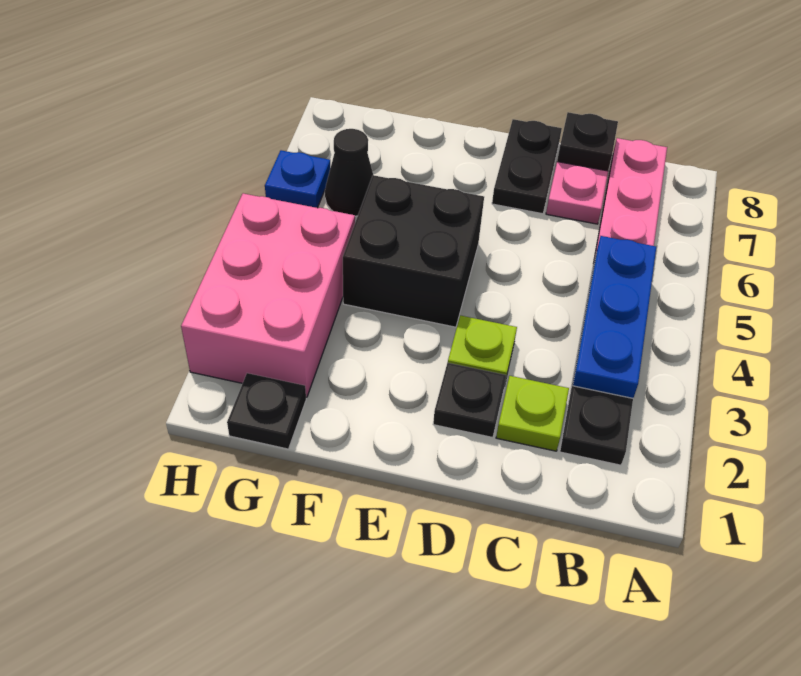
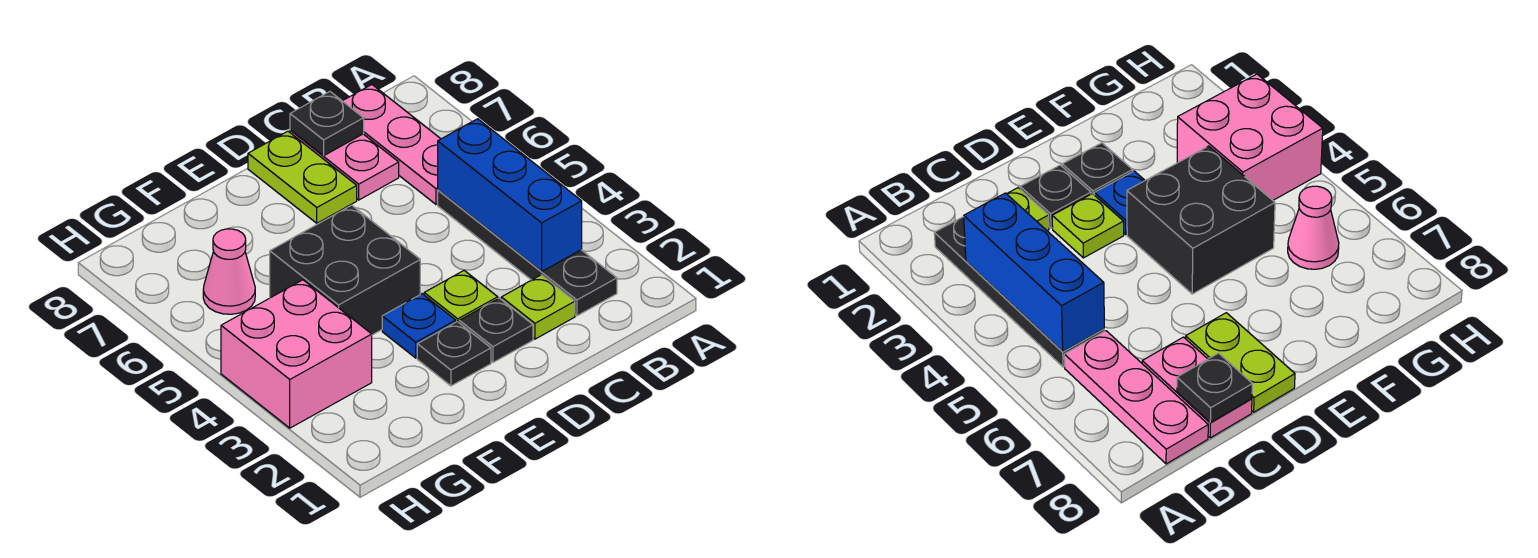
blue plate B3:B5 level 2 -> blue brick B3:B5 level 2
black plate D7:D8 level 1 -> lime plate D7:D8 level 1
black plate G1 level 1 -> black plate E2 level 1
pink brick G2:H4 level 1 -> pink brick G3:H4 level 1
black cone G6 level 1 -> pink cone G6 level 1
blue plate H6 level 1 -> blue plate E3 level 1

